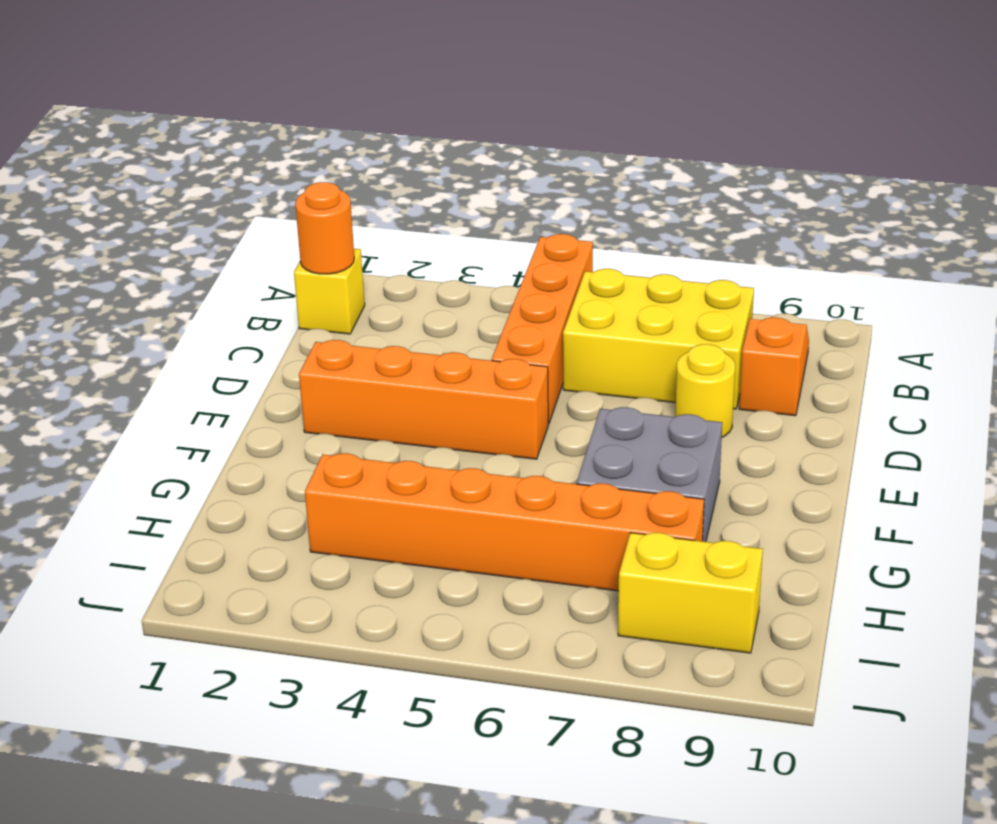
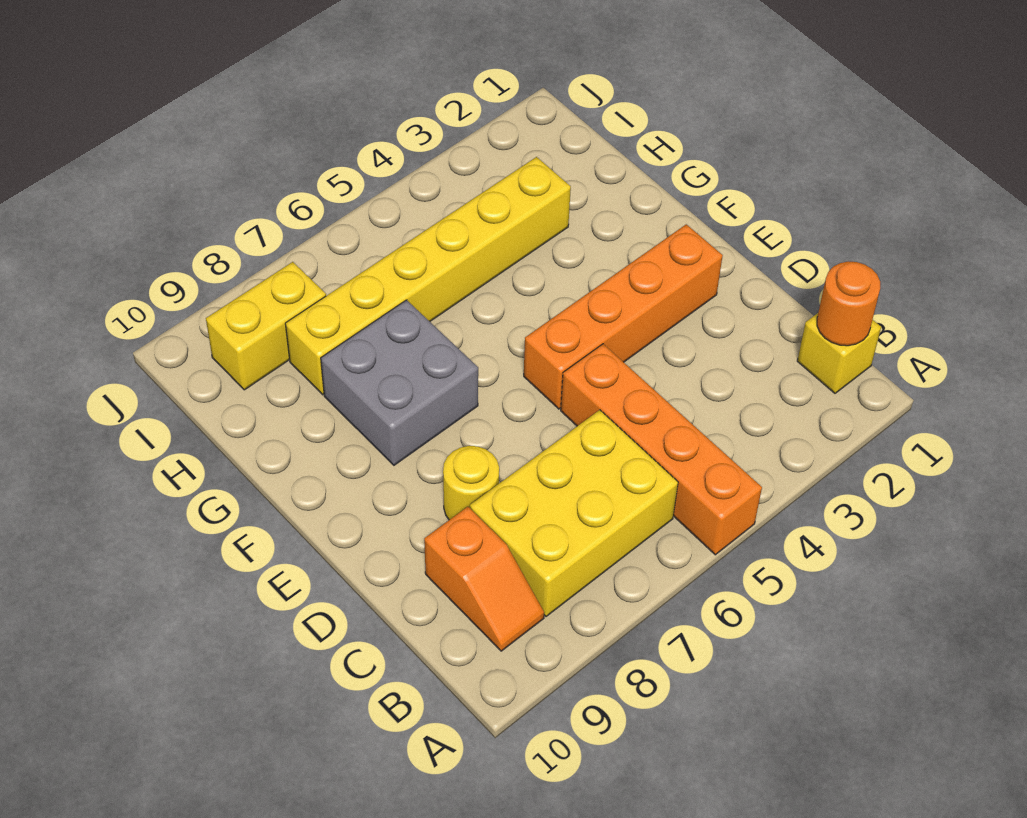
orange brick H3:H8 level 1 -> yellow brick H3:H8 level 1

